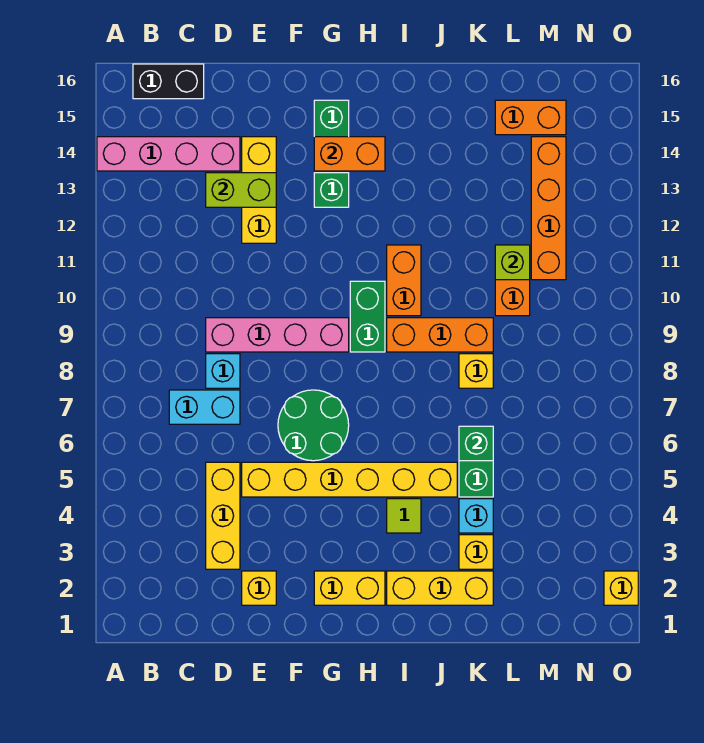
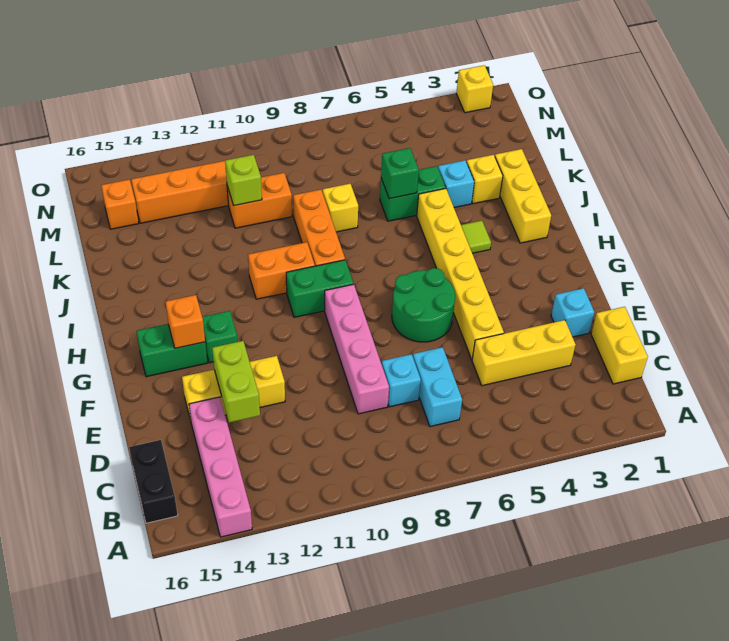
yellow brick E2 level 1 -> cyan brick E2 level 1
yellow brick G2:H2 level 1 -> yellow brick C1:D1 level 1
orange brick G14:H14 level 2 -> orange brick G14 level 2
orange brick L15:M15 level 1 -> orange brick M15 level 1

